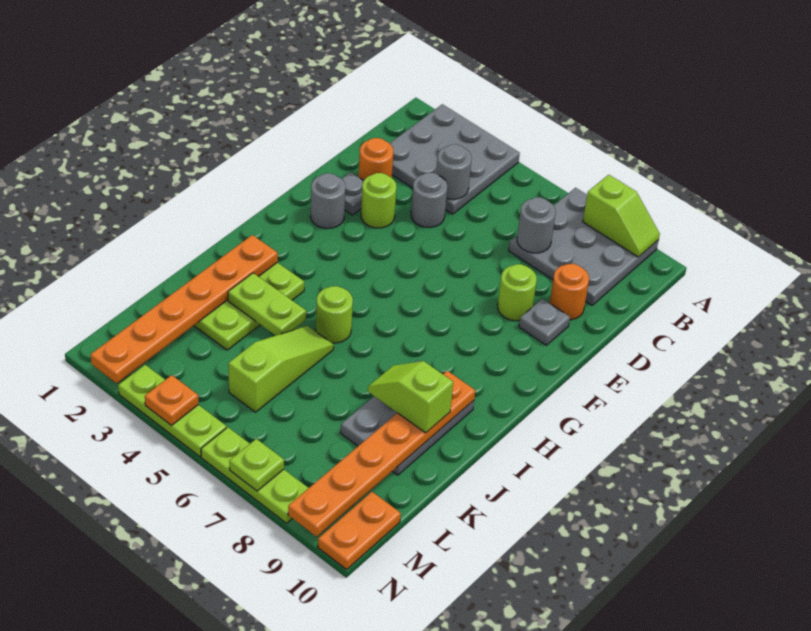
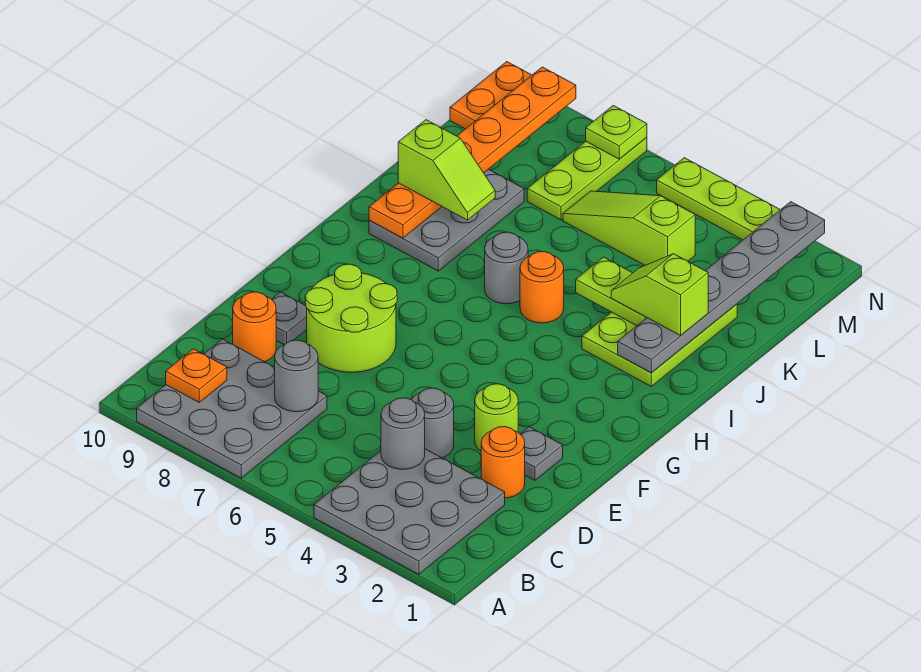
lime slope A8:A9 level 2 top 8 -> lime slope J2:J3 level 3 top 2
lime round brick E8 level 1 -> lime round brick E7:F8 level 1
grey round brick F2 level 1 -> grey round brick I6 level 1
orange plate I2:N2 level 2 -> grey plate I2:N2 level 2
lime round brick I5 level 1 -> orange round brick I5 level 1
lime slope J5:L5 level 1 top L -> lime slope L4:L6 level 1 top 4
orange plate N4 level 2 -> orange plate B9 level 2
lime plate N6:N8 level 1 -> lime plate L7:N7 level 1

